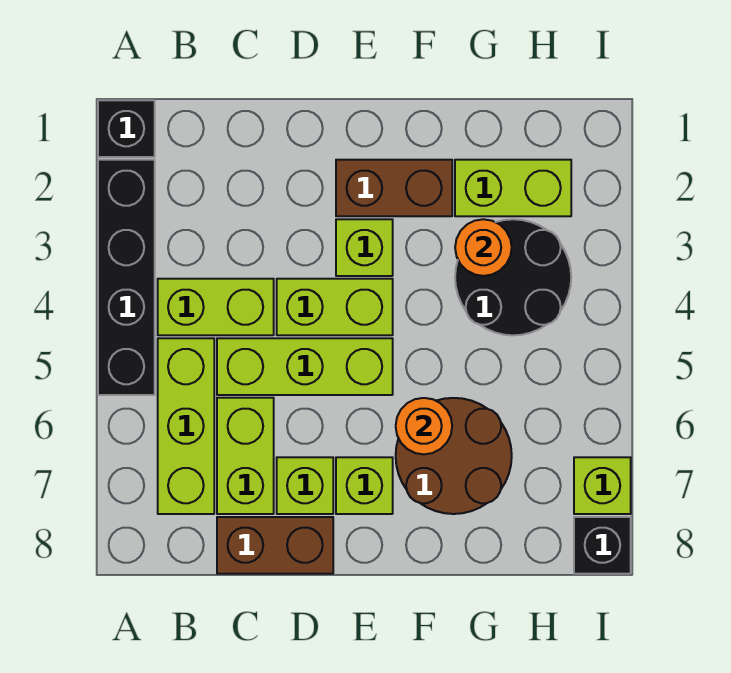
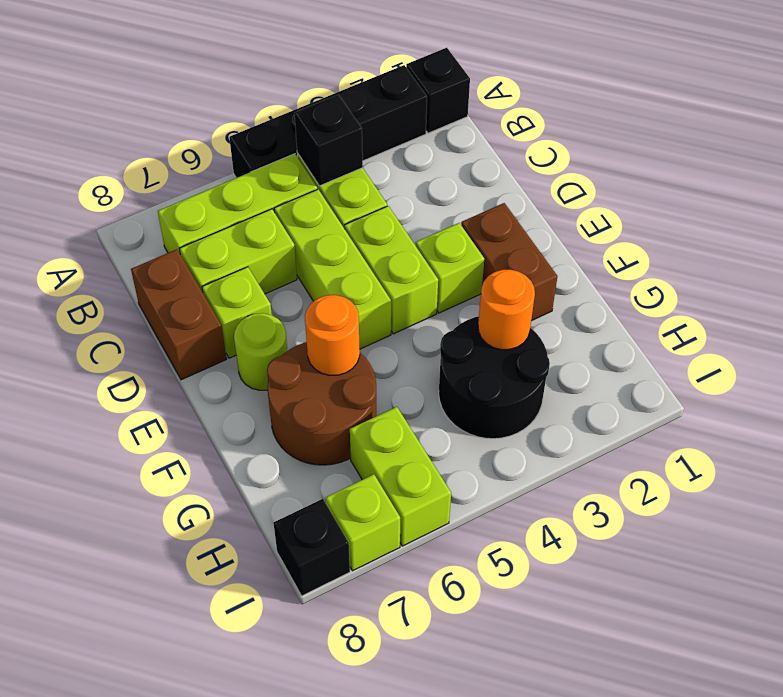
none -> black brick B4 level 2
lime brick E7 level 1 -> lime round brick E7 level 1
lime brick G2:H2 level 1 -> lime brick H6:I6 level 1

